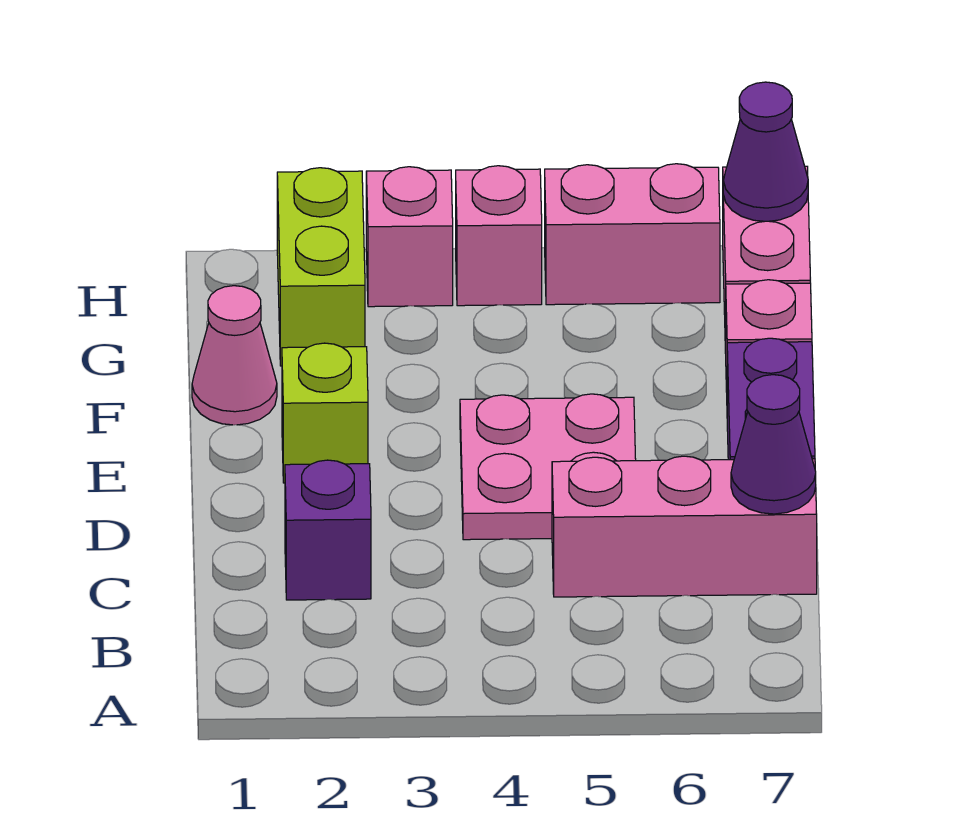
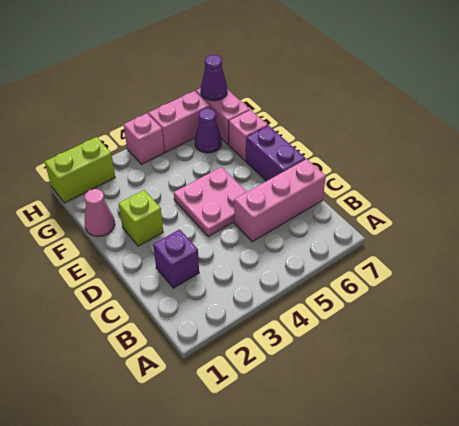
purple cone C7 level 2 -> purple cone G6 level 1
lime brick G2:H2 level 1 -> lime brick H1:H2 level 1
pink brick H3 level 1 -> none

